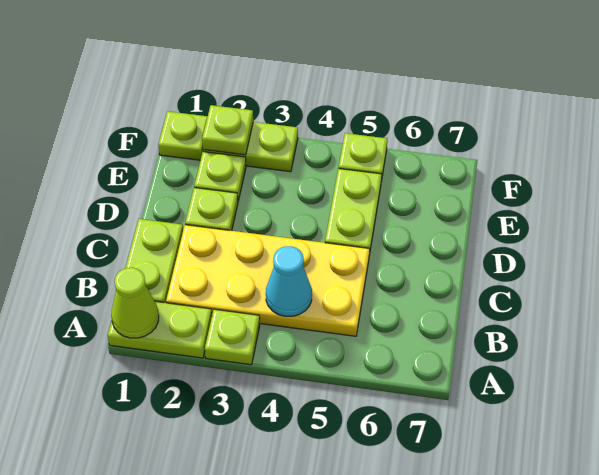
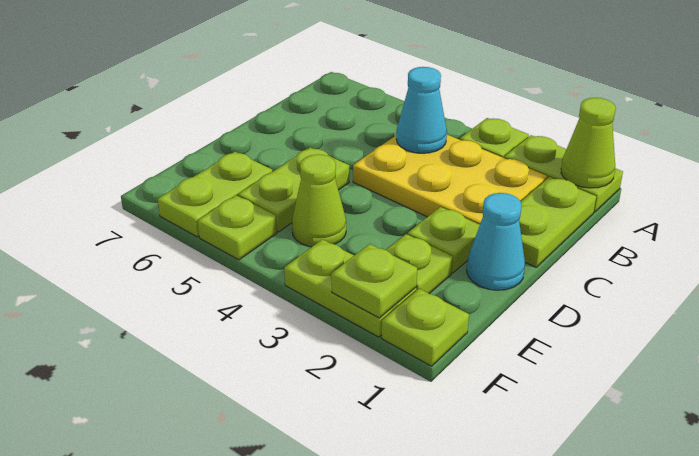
yellow plate B2:C5 level 1 -> yellow plate B2:C4 level 1
none -> cyan cone D1 level 1
none -> lime cone E4 level 1
none -> lime plate E6:F6 level 1

